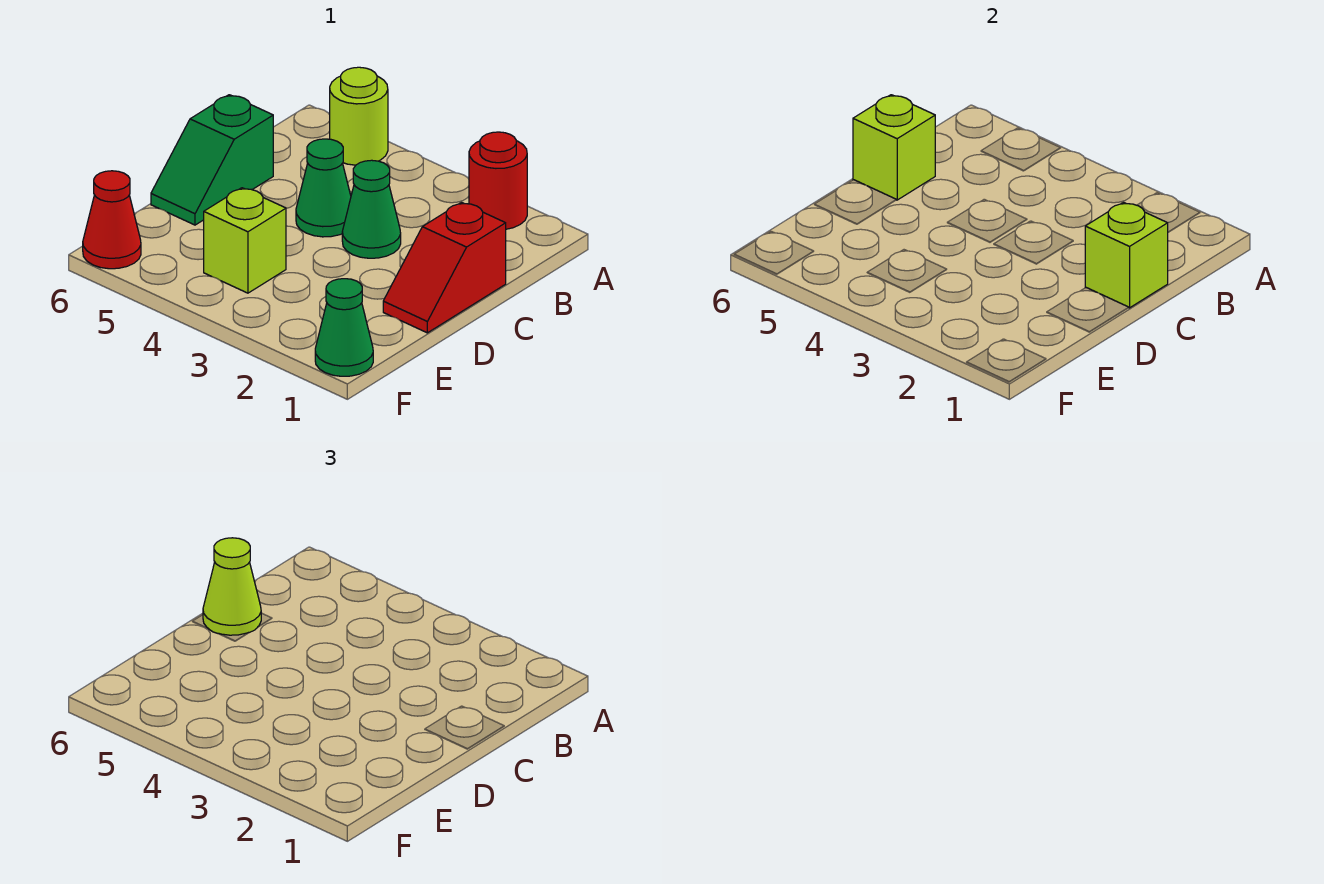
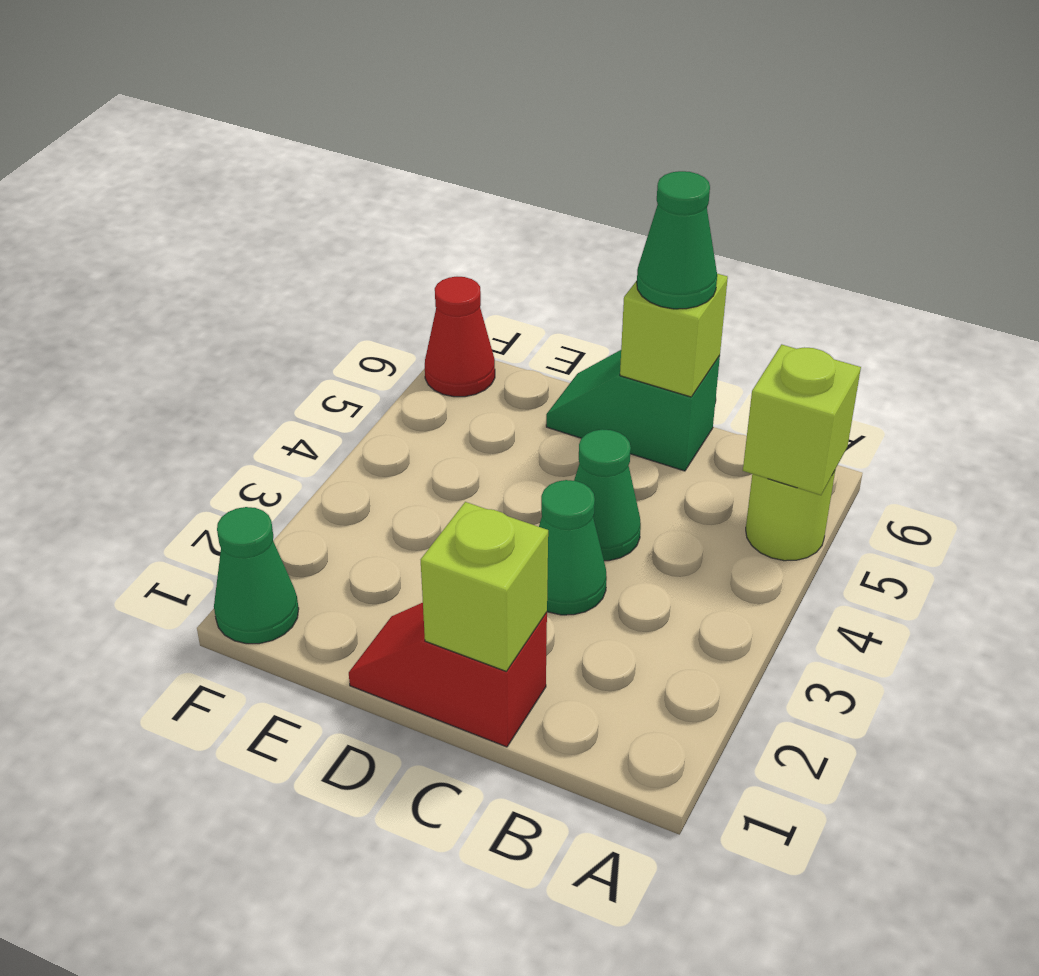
red round brick A2 level 1 -> none
lime cone C6 level 3 -> green cone C6 level 3
lime brick E4 level 1 -> lime brick A5 level 2

